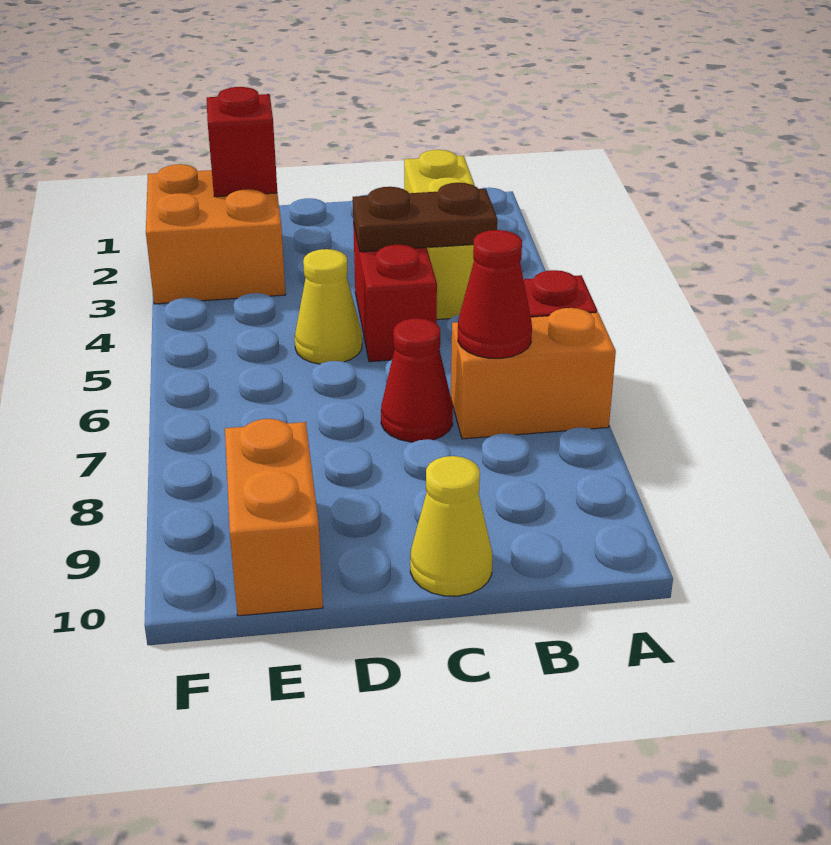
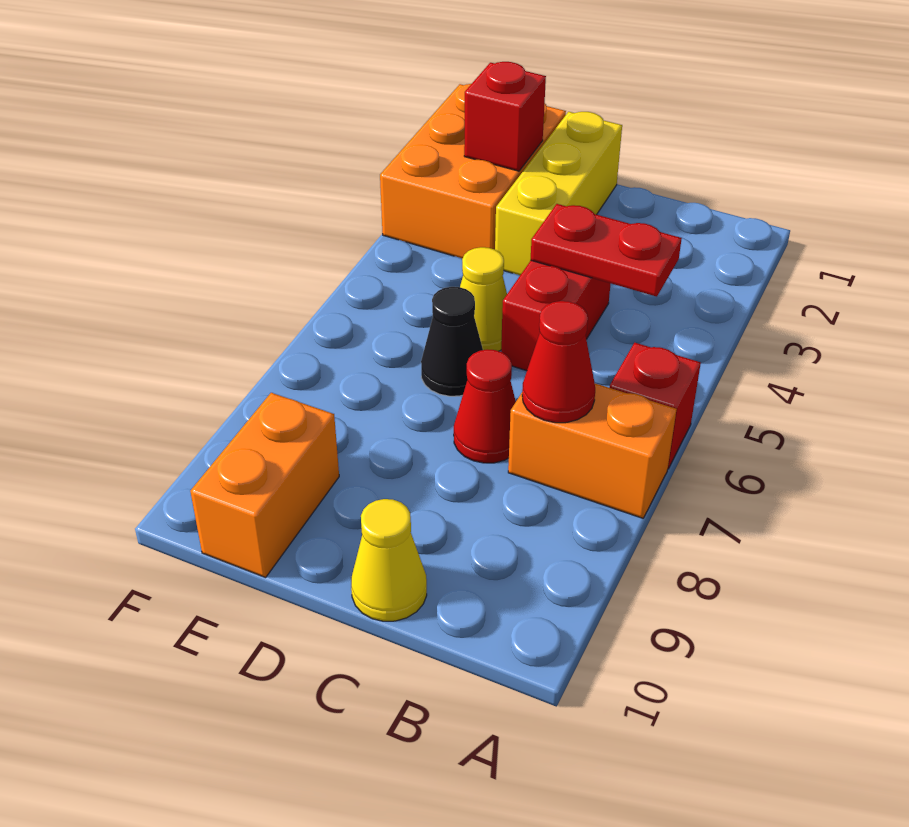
yellow brick B2:B4 level 1 -> yellow brick D1:D3 level 1
brown plate B4:C4 level 2 -> red plate B4:C4 level 2
none -> black cone D6 level 1
orange brick E2:F3 level 1 -> orange brick E1:F3 level 1

